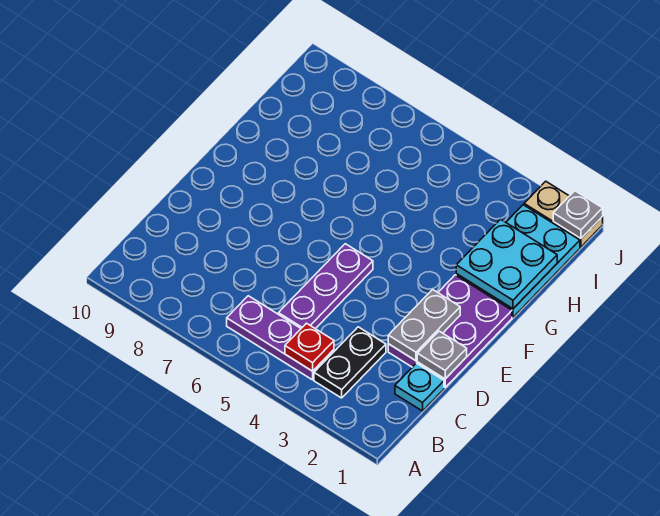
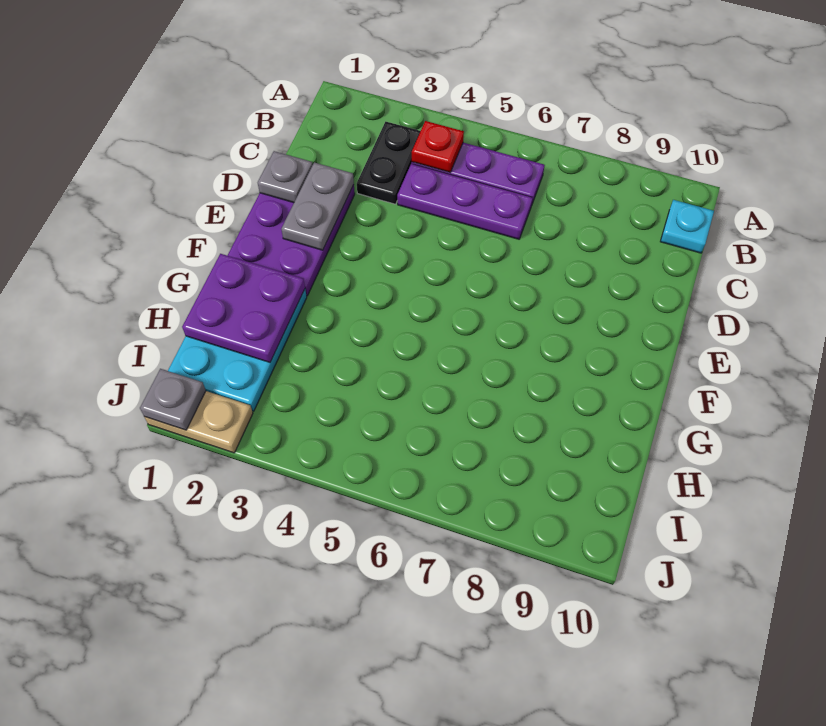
cyan plate C1 level 1 -> cyan plate B10 level 1
purple plate C5:E5 level 1 -> purple plate C4:C6 level 1
cyan plate G1:H2 level 2 -> purple plate G1:H2 level 2

